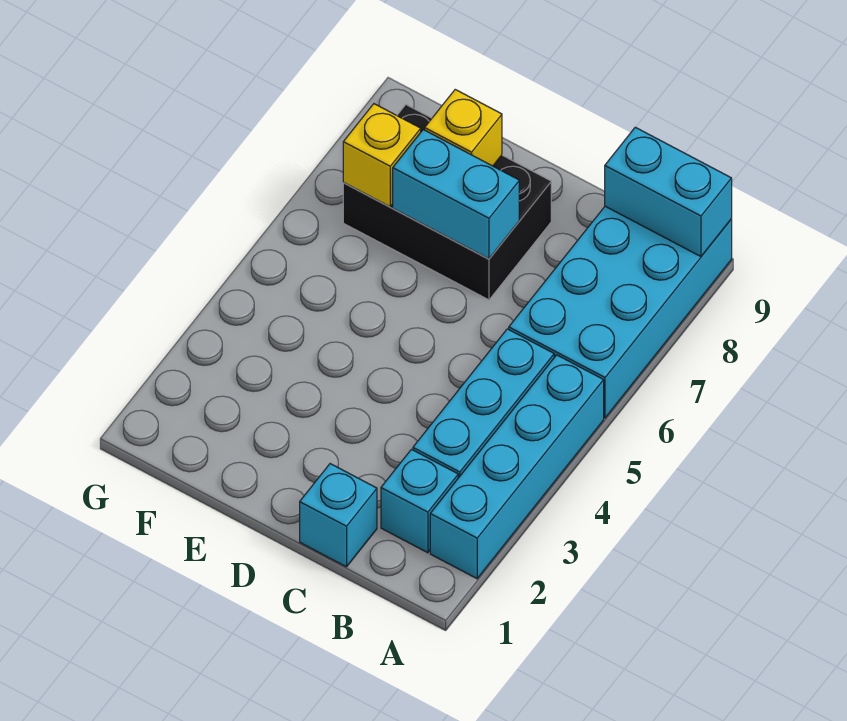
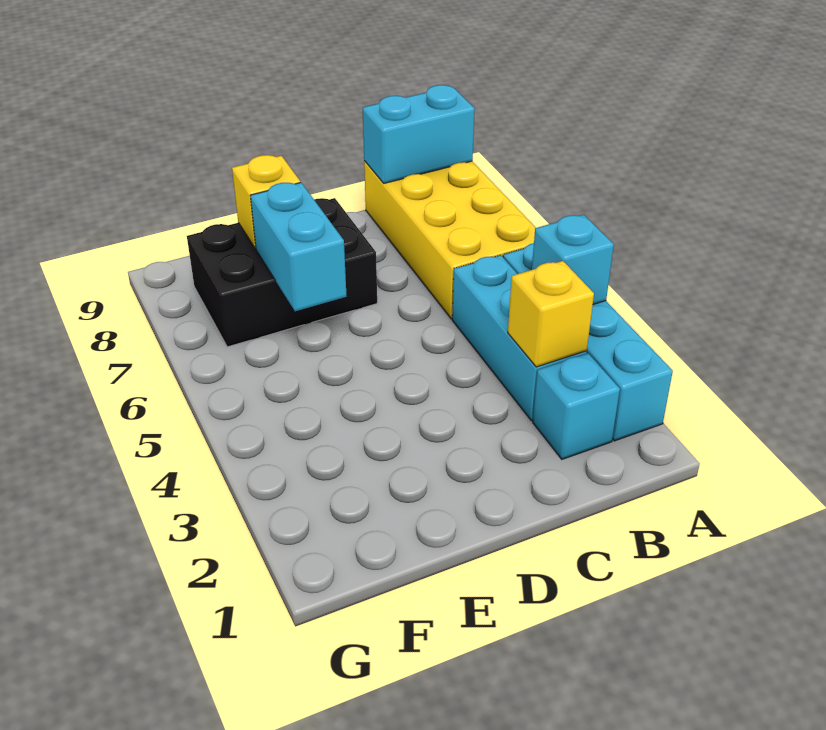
cyan brick A6:B9 level 1 -> yellow brick A6:B9 level 1
cyan brick C1 level 1 -> cyan brick A4 level 2
cyan brick D7:E7 level 2 -> cyan brick E6:E7 level 2
yellow brick F7 level 2 -> yellow brick B3 level 2

